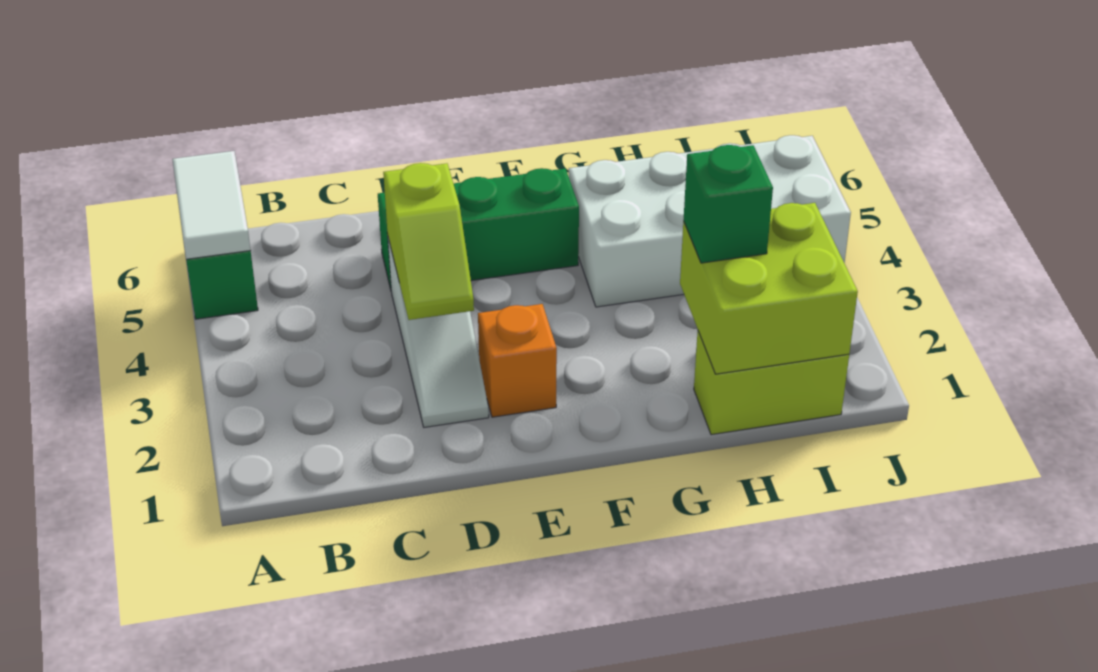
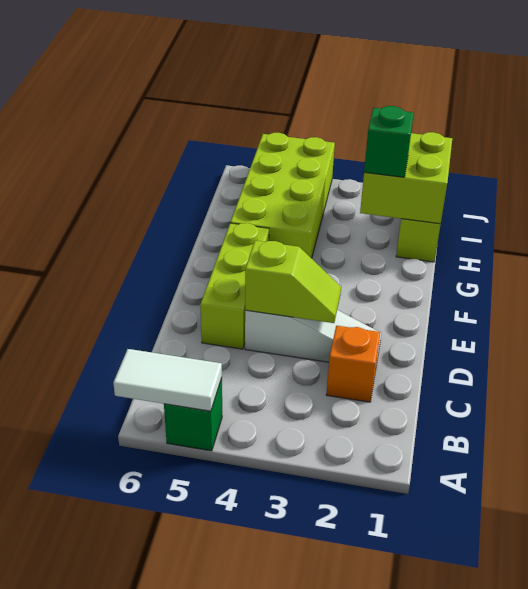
green brick D5:F5 level 1 -> lime brick D5:F5 level 1
orange brick E2 level 1 -> orange brick C2 level 1
white brick G4:J5 level 1 -> lime brick G4:J5 level 1

